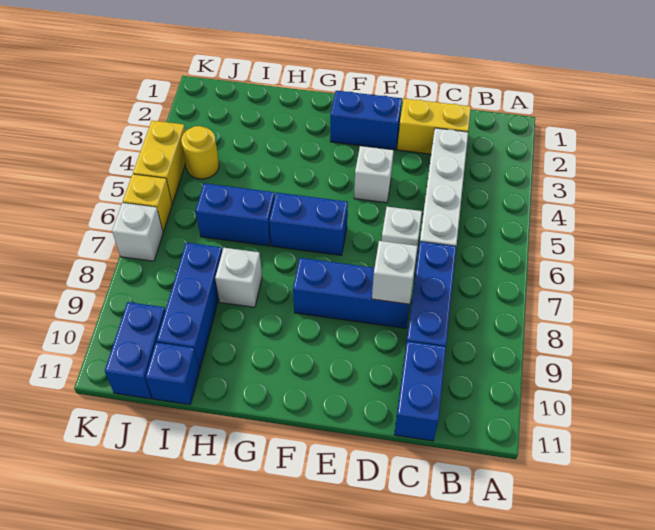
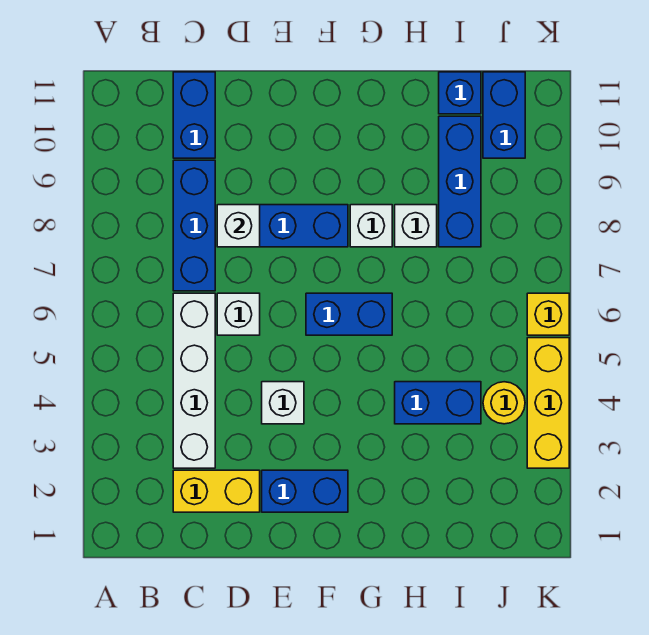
blue brick H6:I6 level 1 -> blue brick H4:I4 level 1
yellow brick K4:K5 level 1 -> yellow brick K3:K5 level 1
white brick K7 level 1 -> white brick G8 level 1

